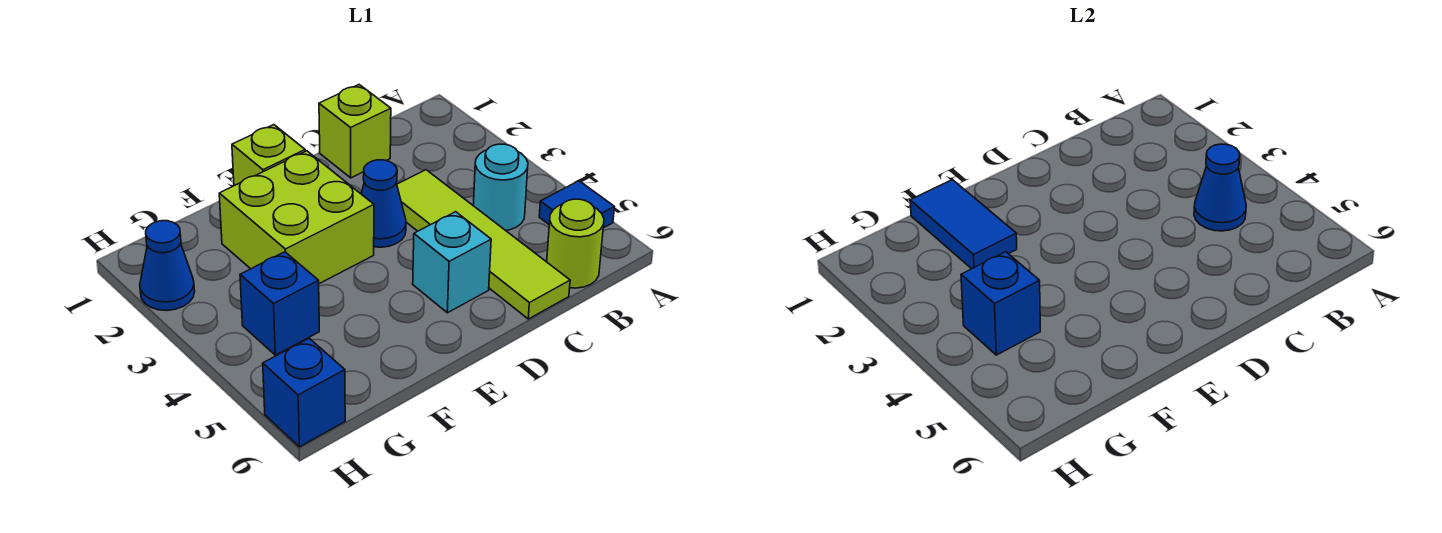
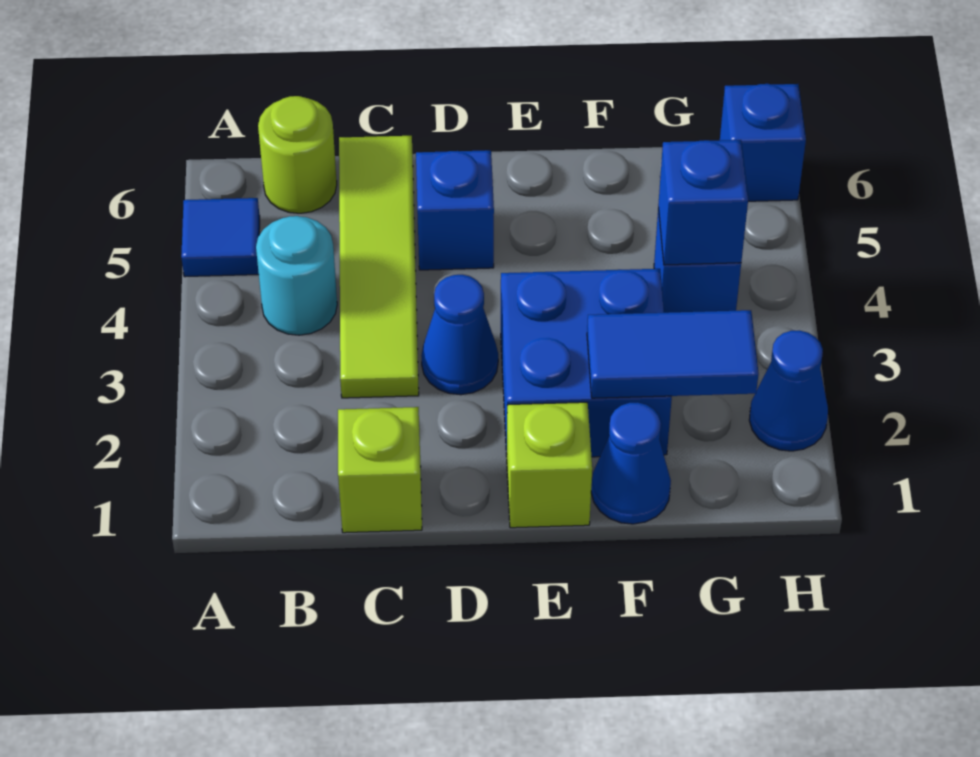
blue cone B4 level 2 -> blue cone F1 level 1
cyan brick D5 level 1 -> blue brick D5 level 1
lime brick E2:F3 level 1 -> blue brick E2:F3 level 1
blue tile F1:F2 level 2 -> blue tile F2:G2 level 2

